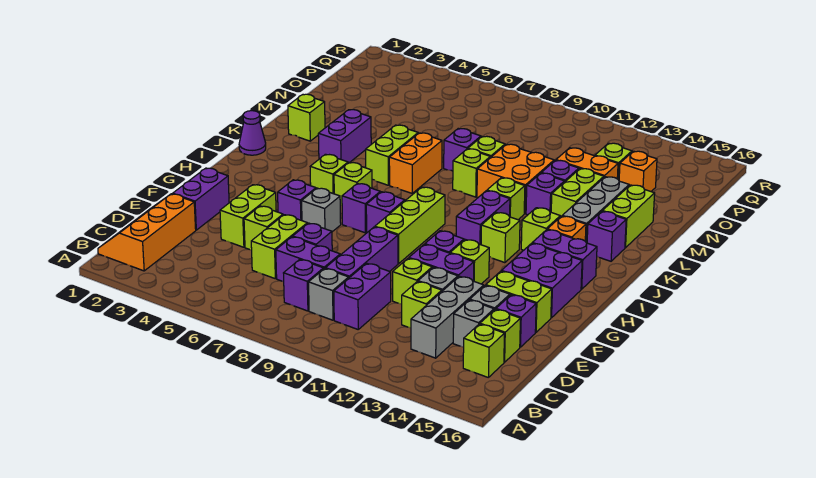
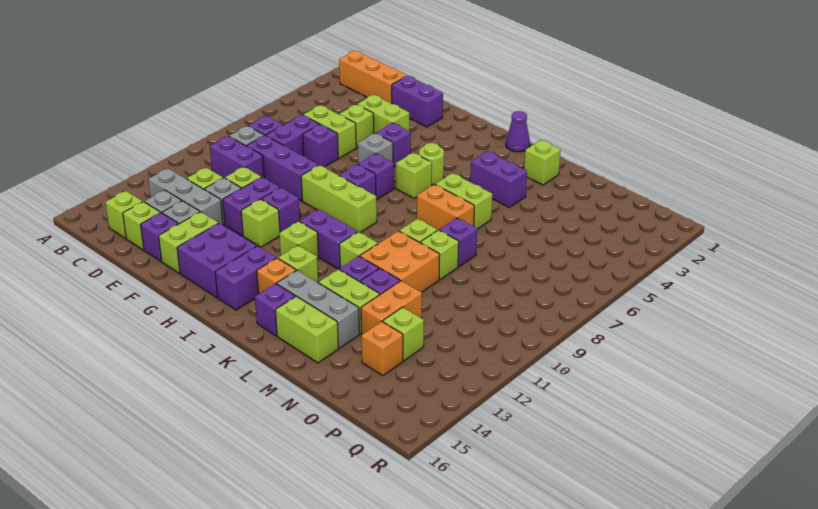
lime brick I5 level 1 -> lime round brick I5 level 1

